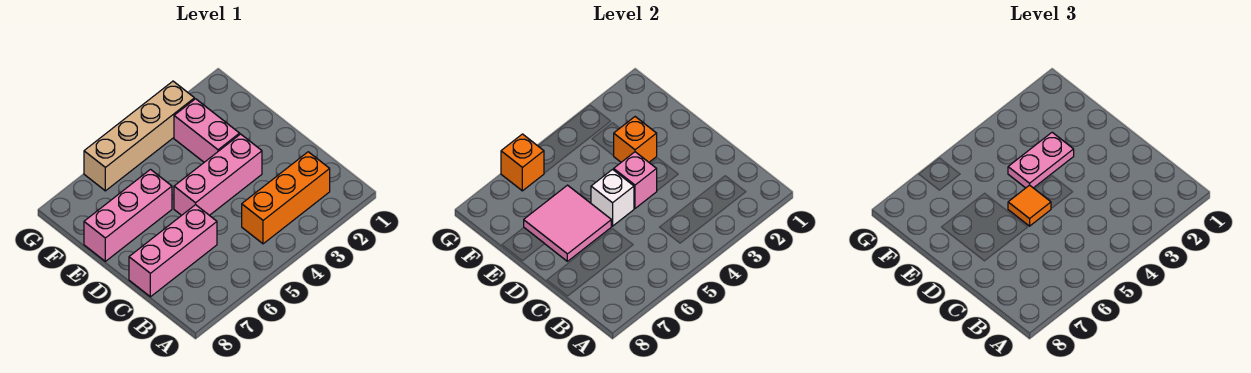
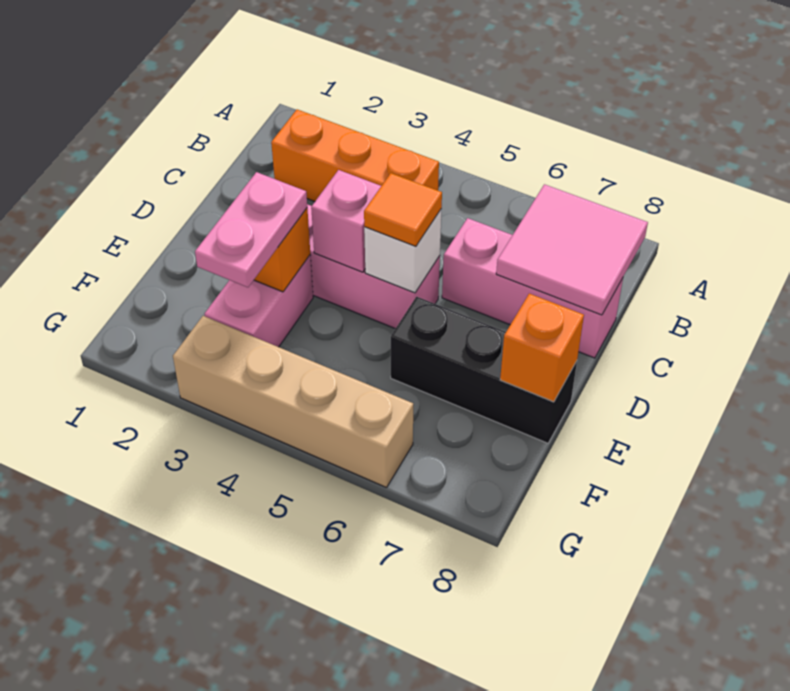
pink tile D6:E7 level 2 -> pink tile B7:C8 level 2
pink plate E3:E4 level 3 -> pink plate E3:F3 level 3
pink brick E6:E8 level 1 -> black brick E6:E8 level 1
orange brick G6 level 2 -> orange brick E8 level 2

